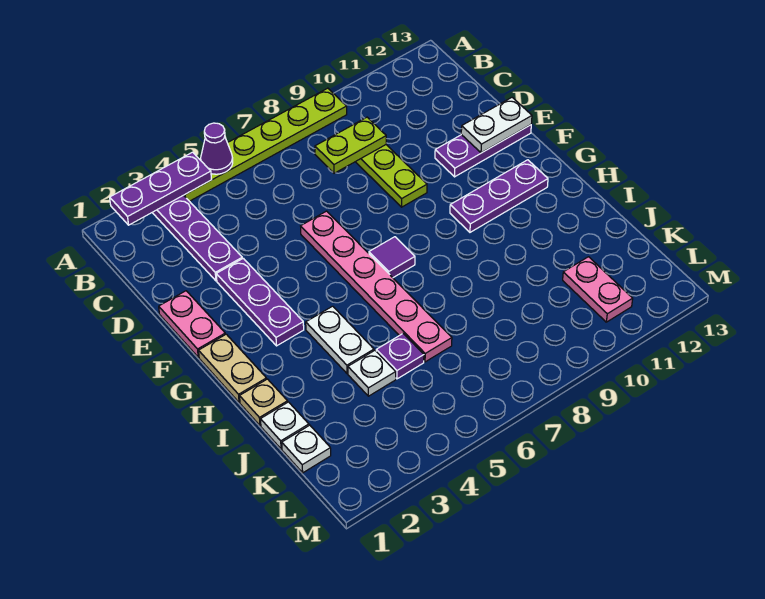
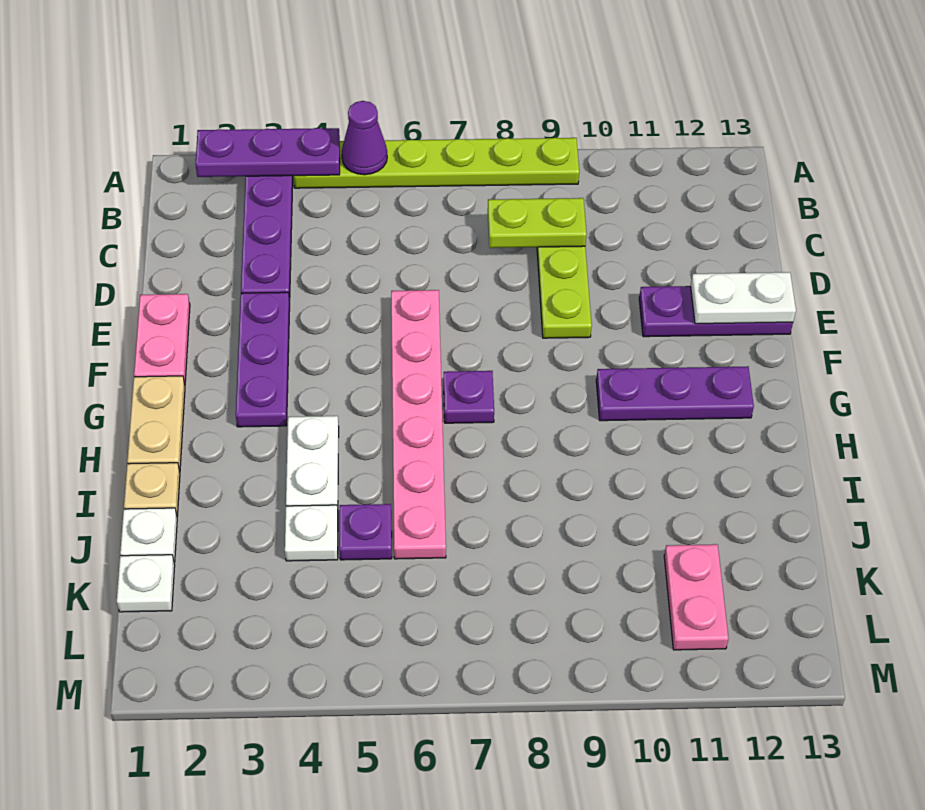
purple tile G7 level 1 -> purple plate G7 level 1

